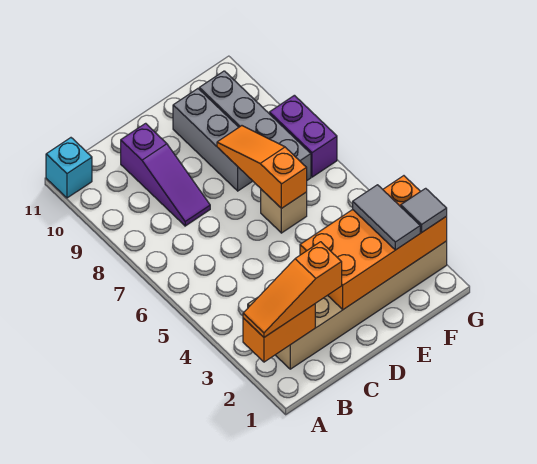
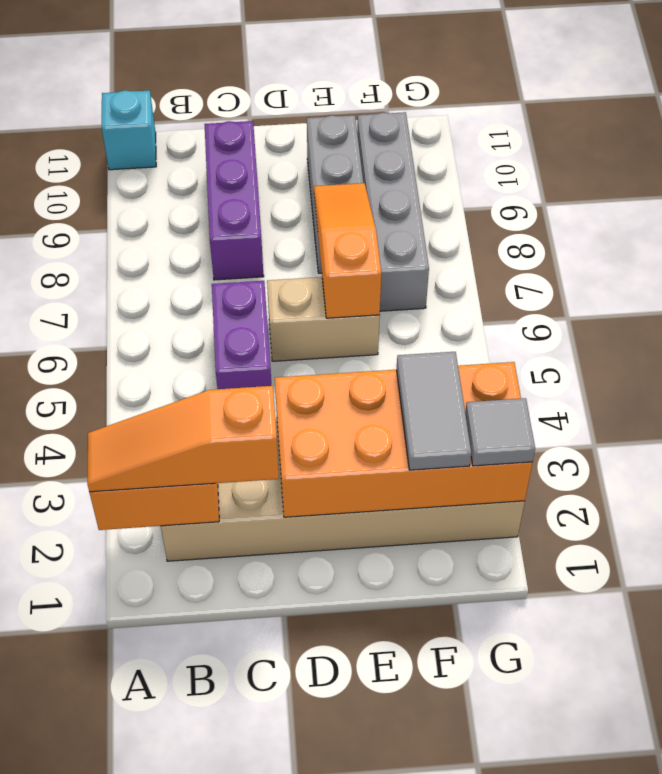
purple slope C8:C10 level 1 top 10 -> purple brick C8:C10 level 1
tan brick E6 level 1 -> tan brick D6:E6 level 1
purple brick G7:G8 level 1 -> purple brick C5:C6 level 1

